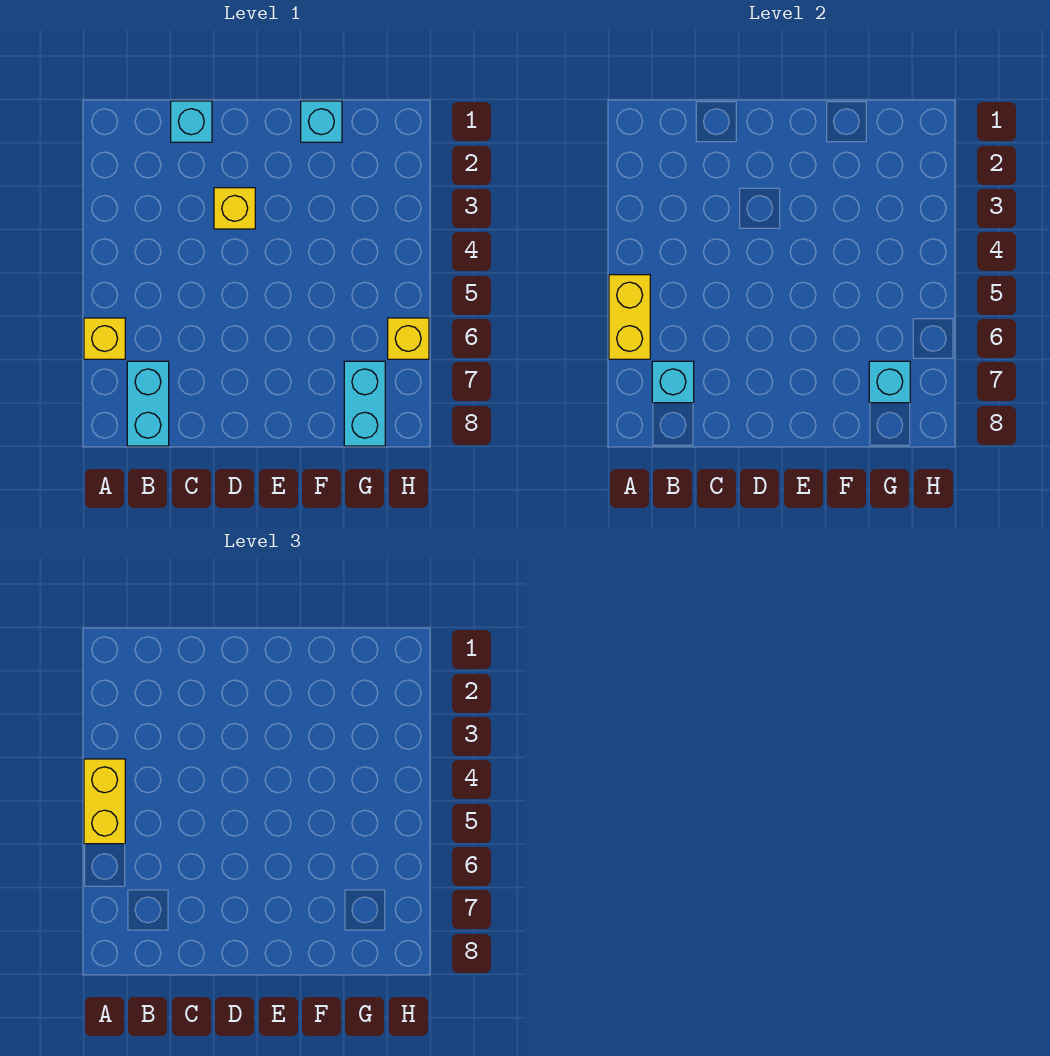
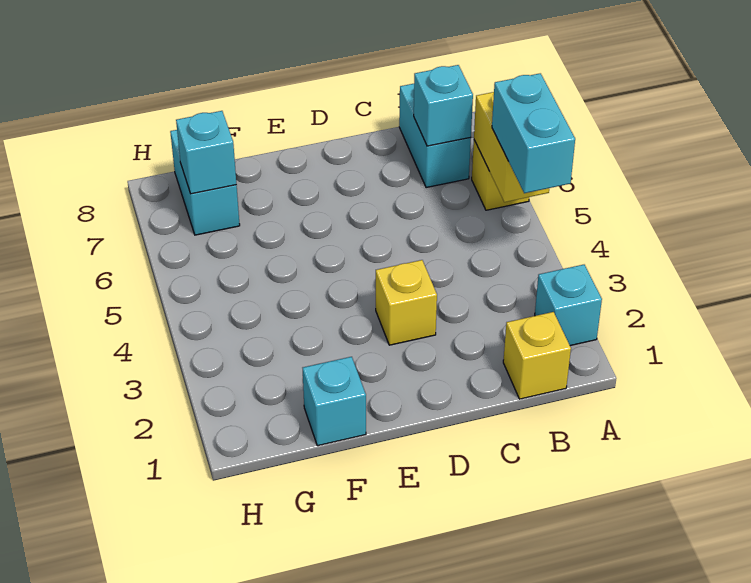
yellow brick A4:A5 level 3 -> cyan brick A4:A5 level 3
cyan brick C1 level 1 -> cyan brick A2 level 1
yellow brick H6 level 1 -> yellow brick B1 level 1

